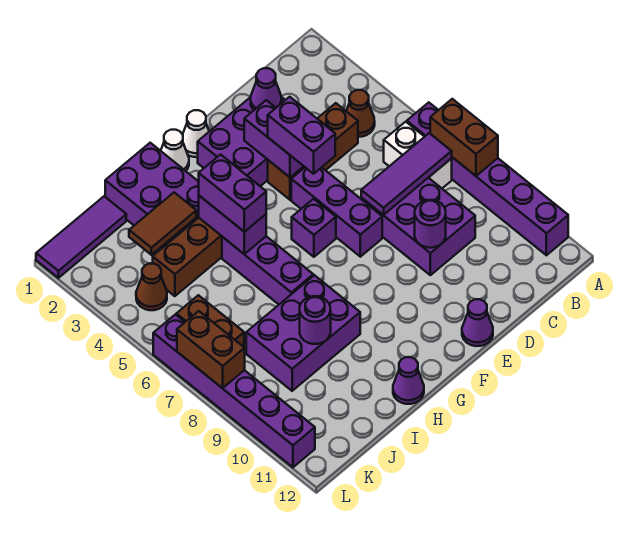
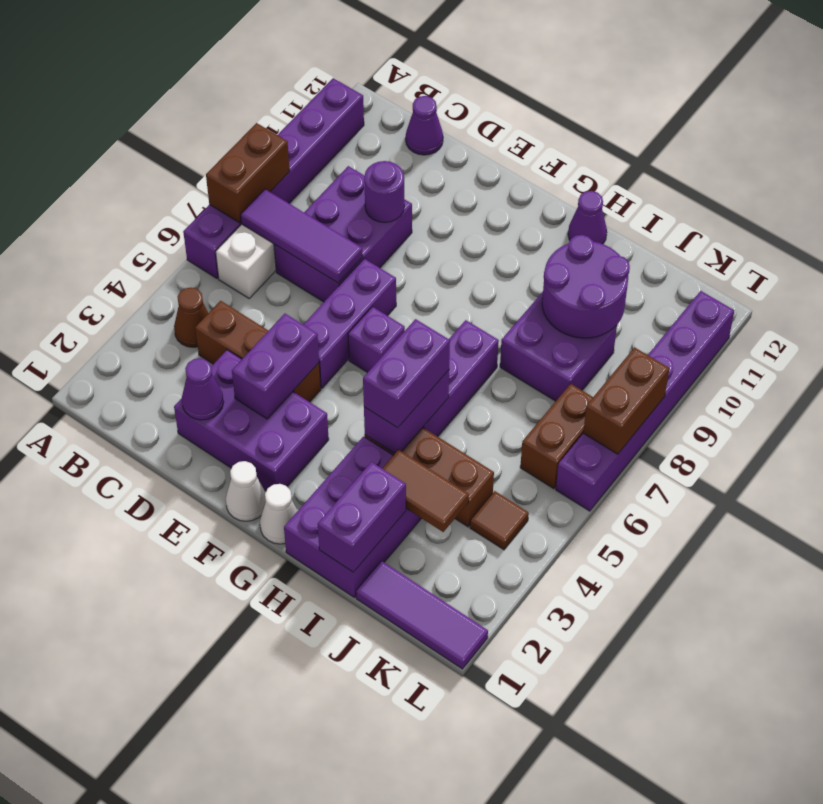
purple brick E4:E5 level 3 -> purple brick I1:I2 level 2
purple cone E12 level 1 -> purple cone C12 level 1
purple brick H8:J9 level 1 -> purple brick I8:J9 level 1
purple round brick I9 level 2 -> purple round brick I9:J10 level 2
brown cone K4 level 1 -> brown tile K4 level 1

